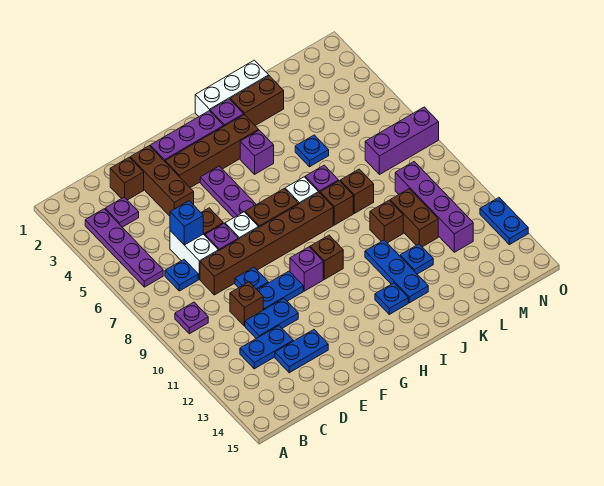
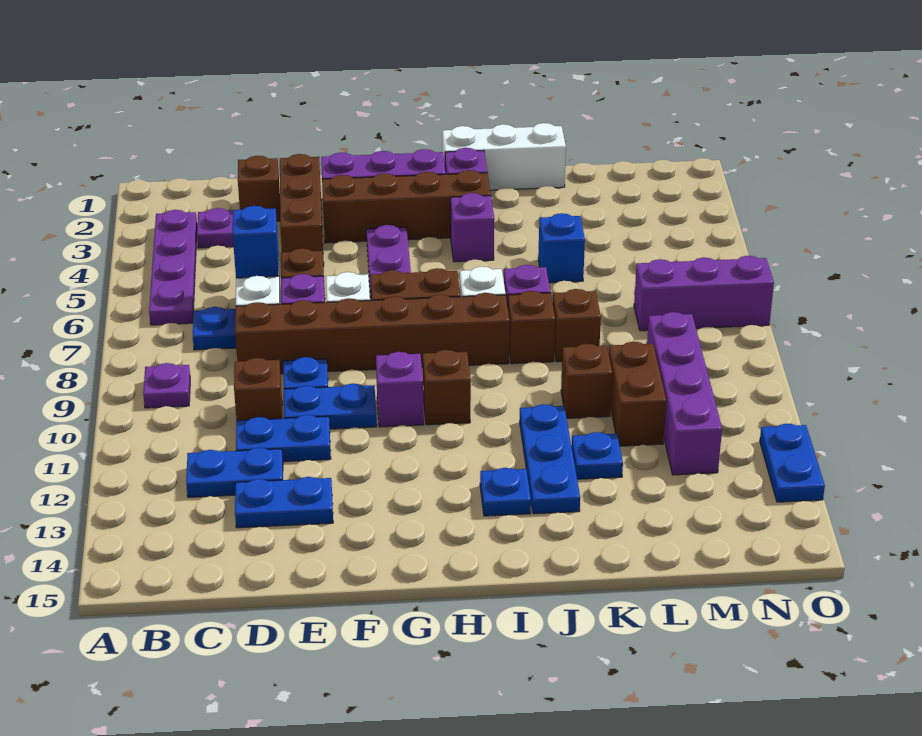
brown brick J2:K2 level 1 -> none
blue plate K5 level 1 -> blue brick K5 level 1

